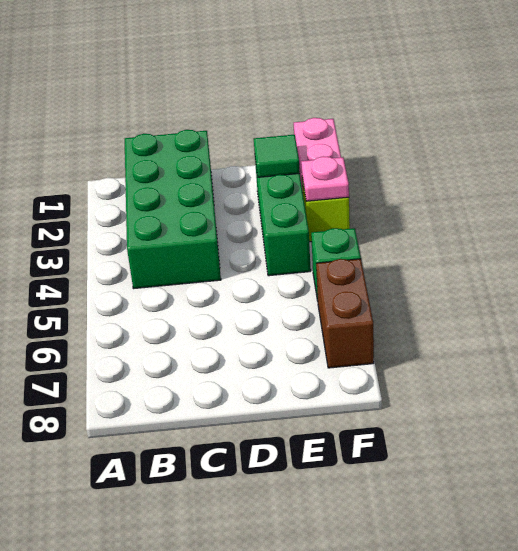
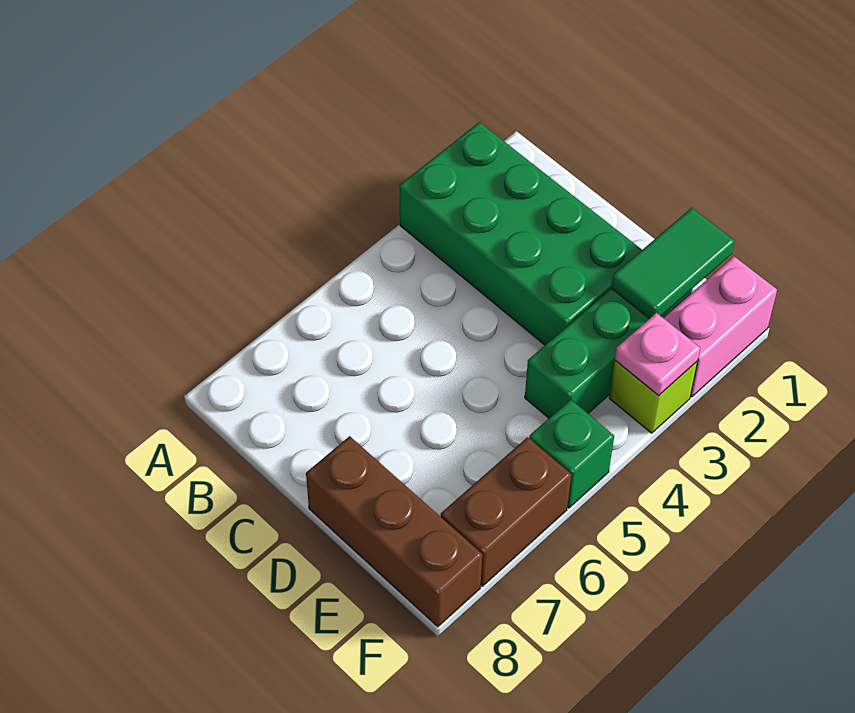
green brick B1:C4 level 1 -> green brick A2:D3 level 1
none -> brown brick D8:F8 level 1
green tile E2 level 2 -> green tile E1:E2 level 2

